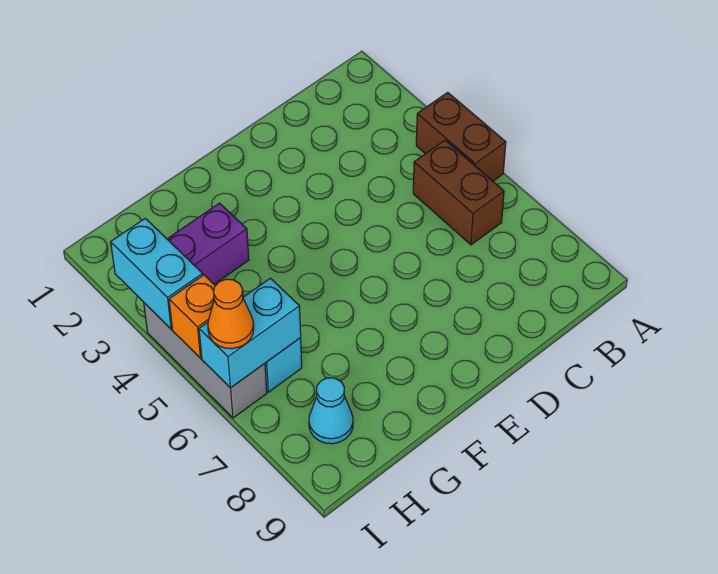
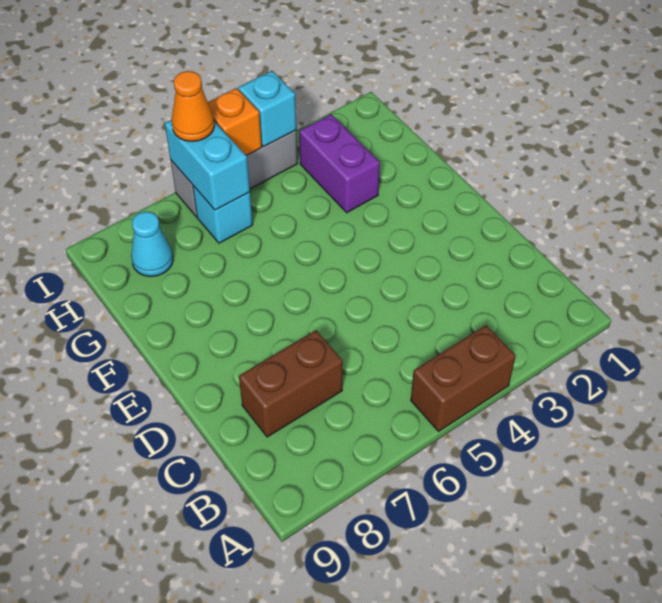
brown brick B5:B6 level 1 -> brown brick C7:C8 level 1
cyan brick I3:I4 level 2 -> cyan brick I4 level 2

